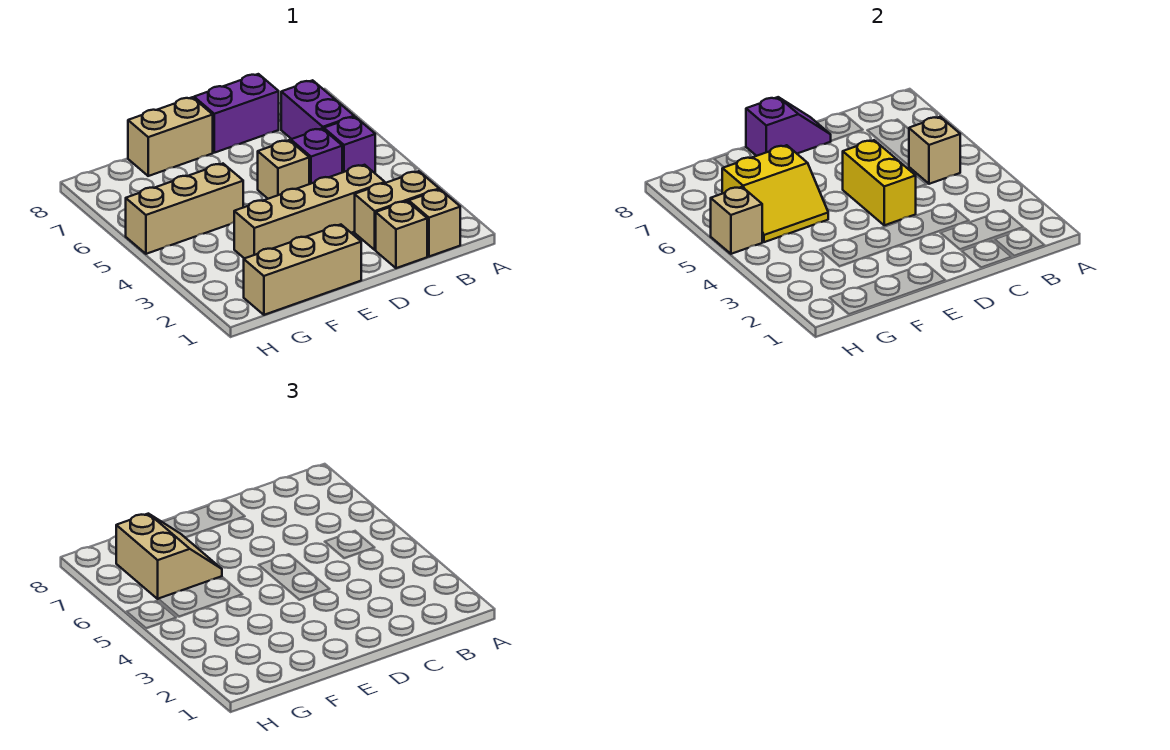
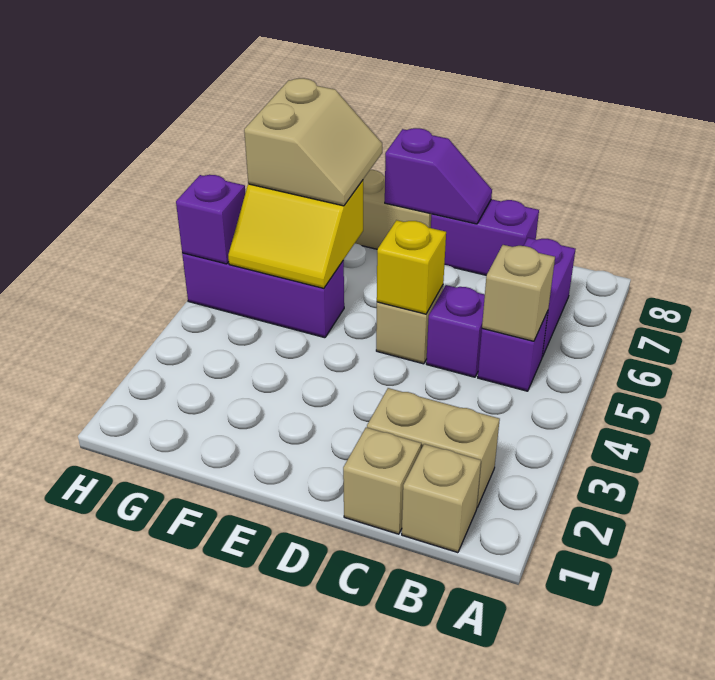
tan brick C3:F3 level 1 -> none
yellow brick D4:D5 level 2 -> yellow brick D5 level 2
tan brick E1:G1 level 1 -> none
tan brick F5:H5 level 1 -> purple brick F5:H5 level 1
tan brick H5 level 2 -> purple brick H5 level 2

